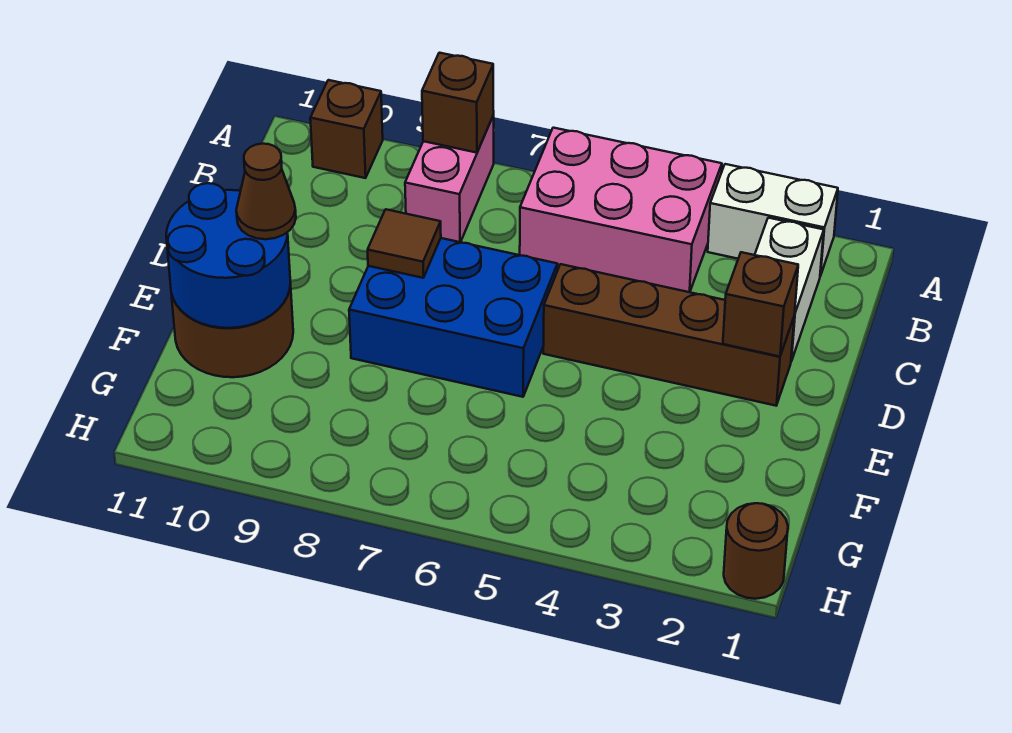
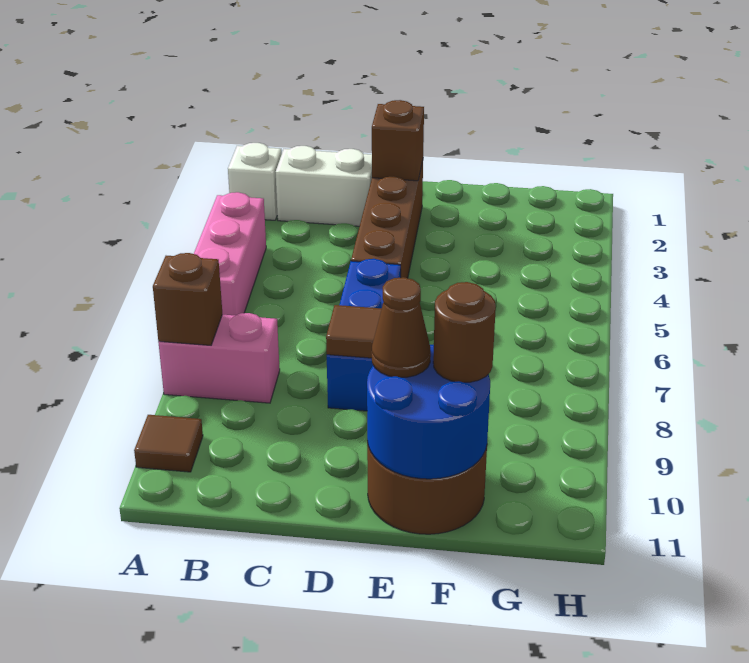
white brick A2:A3 level 1 -> white brick A2 level 1
pink brick A4:B6 level 1 -> pink brick A4:A6 level 1
brown brick A10 level 1 -> brown tile A10 level 1
blue brick D6:E8 level 1 -> blue brick D6:D8 level 1
brown round brick H1 level 1 -> brown round brick F10 level 3

